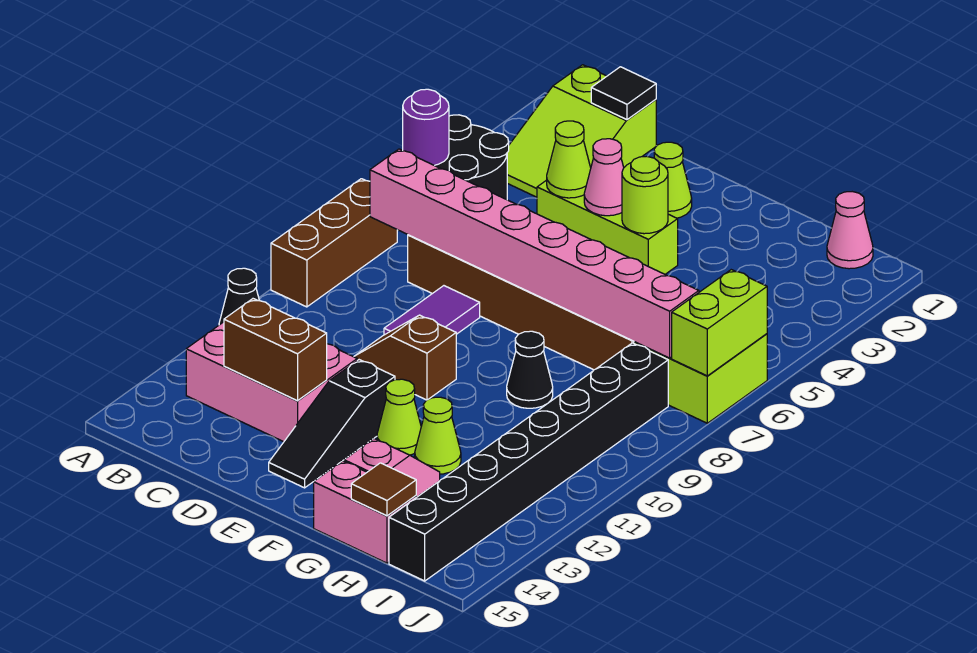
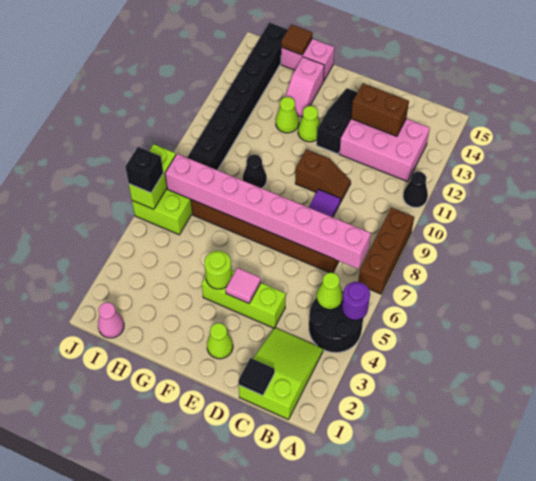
lime cone D4 level 2 -> lime cone B5 level 2
pink cone E4 level 2 -> pink tile E4 level 2
none -> black brick J6 level 3

